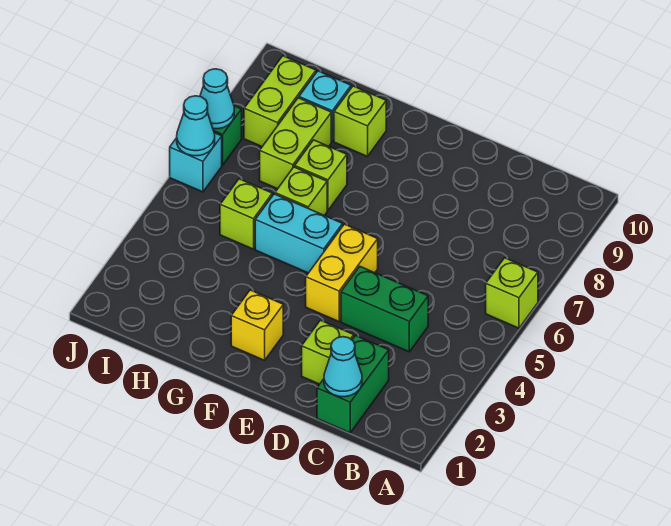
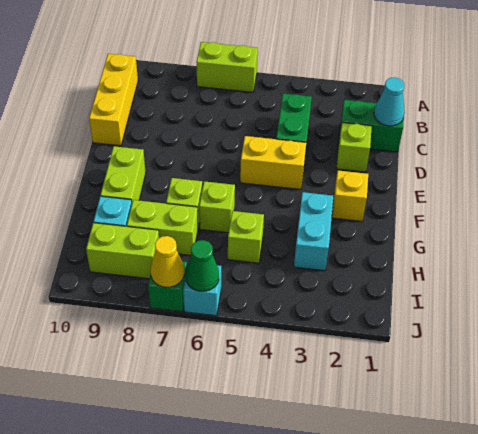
lime brick A6 level 1 -> lime brick A6:A7 level 1
none -> yellow brick B10:D10 level 1
cyan brick F5:G5 level 1 -> cyan brick G3:H3 level 1
lime brick G9 level 1 -> lime brick F9:G9 level 1
cyan cone J6 level 2 -> green cone J6 level 2
cyan cone J7 level 2 -> yellow cone J7 level 2

